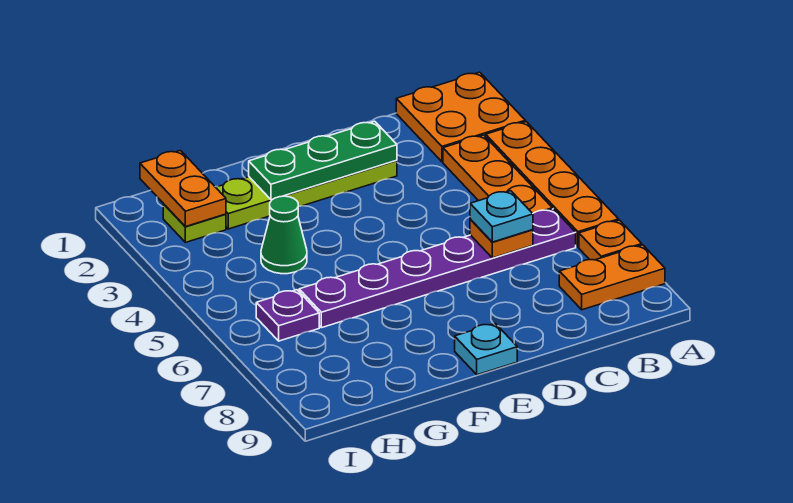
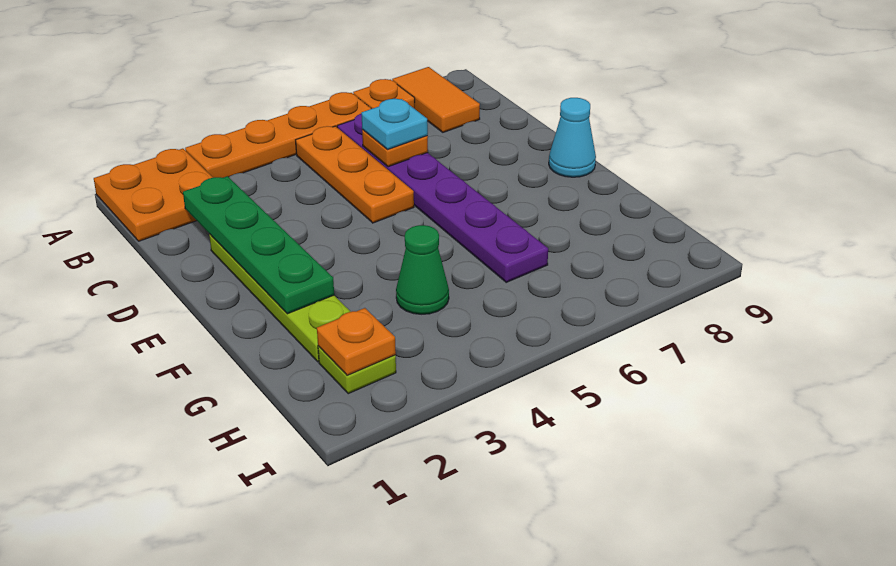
orange plate A8:B8 level 1 -> orange tile A8:B8 level 1
orange plate B3:B5 level 1 -> orange plate B5:D5 level 1
green plate D2:F2 level 2 -> green plate C2:F2 level 2
cyan plate E9 level 1 -> cyan cone E9 level 1
orange plate H1:H2 level 2 -> orange plate H2 level 2
purple plate H6 level 1 -> none

